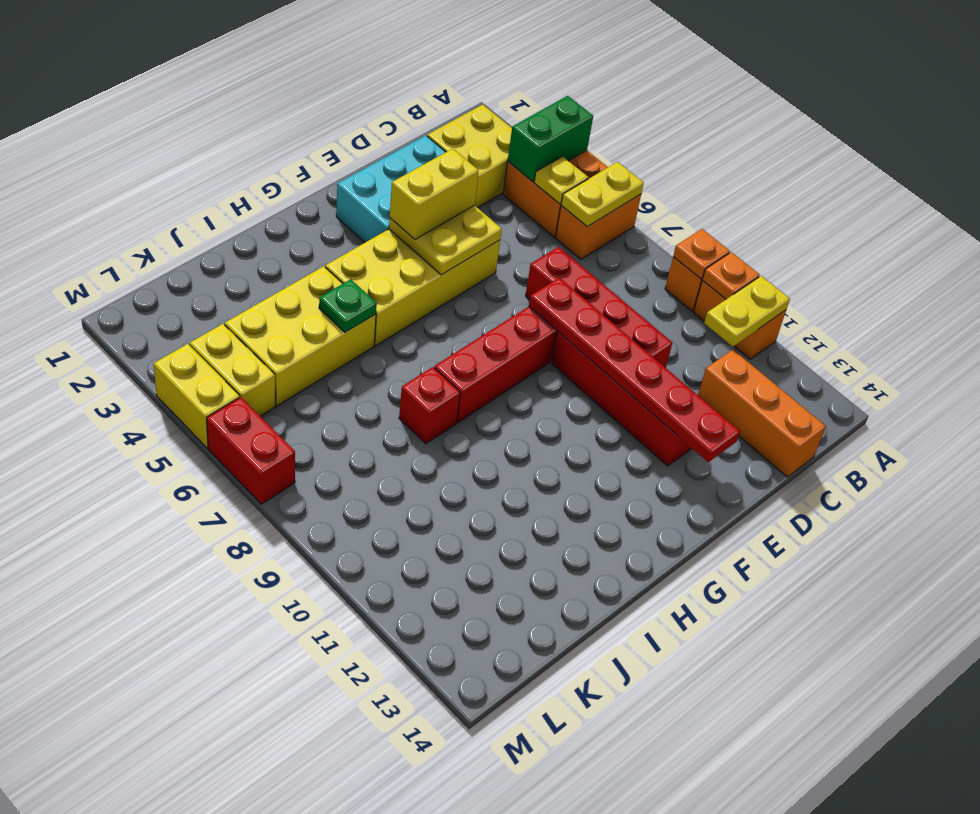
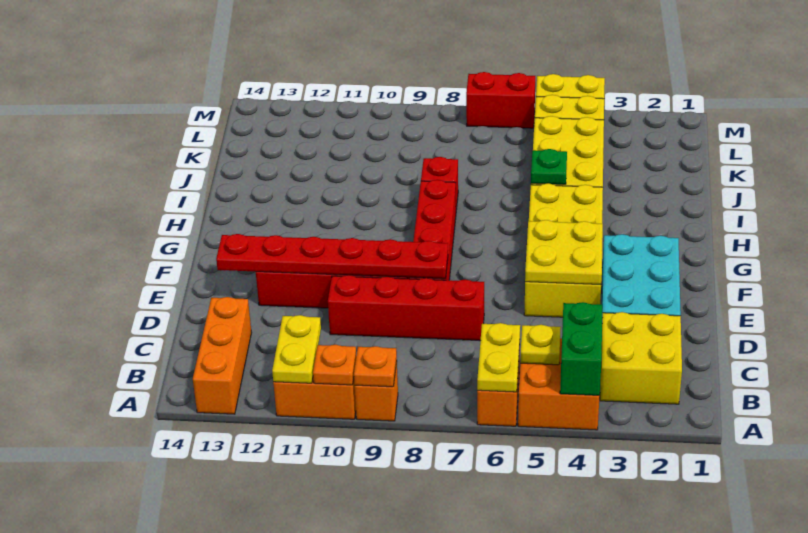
orange brick C12:C14 level 1 -> orange brick A13:C13 level 1
yellow brick E4:F4 level 3 -> none

